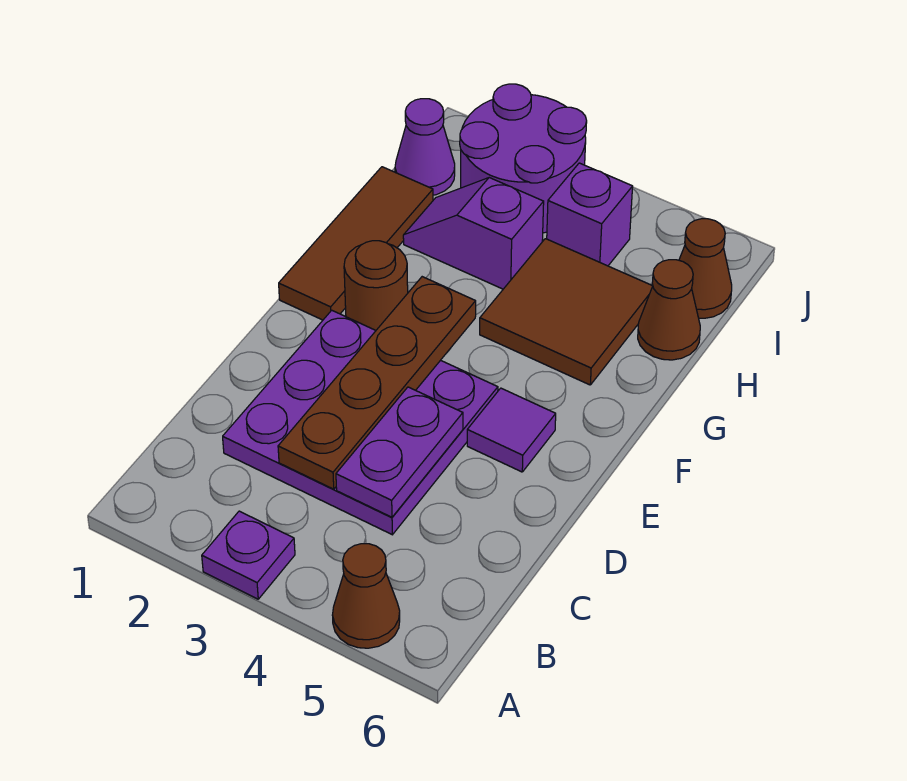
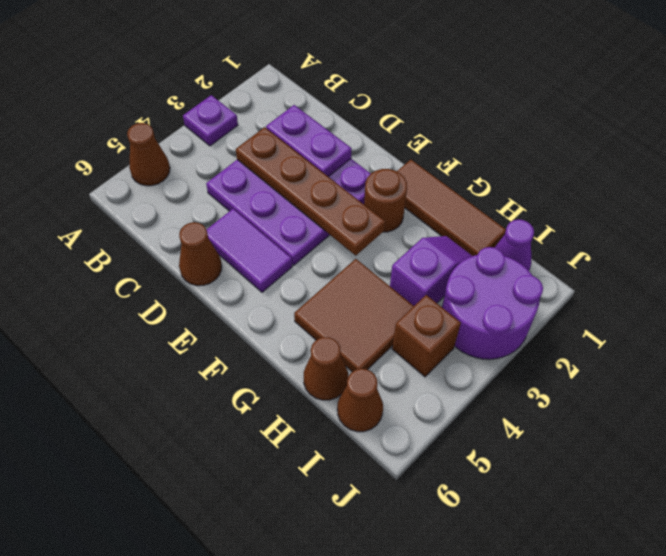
purple plate C4:D4 level 2 -> purple plate C2:D2 level 2
none -> brown cone D6 level 1
purple tile E5 level 1 -> purple tile D5:E5 level 1
purple brick I4 level 1 -> brown brick I4 level 1

